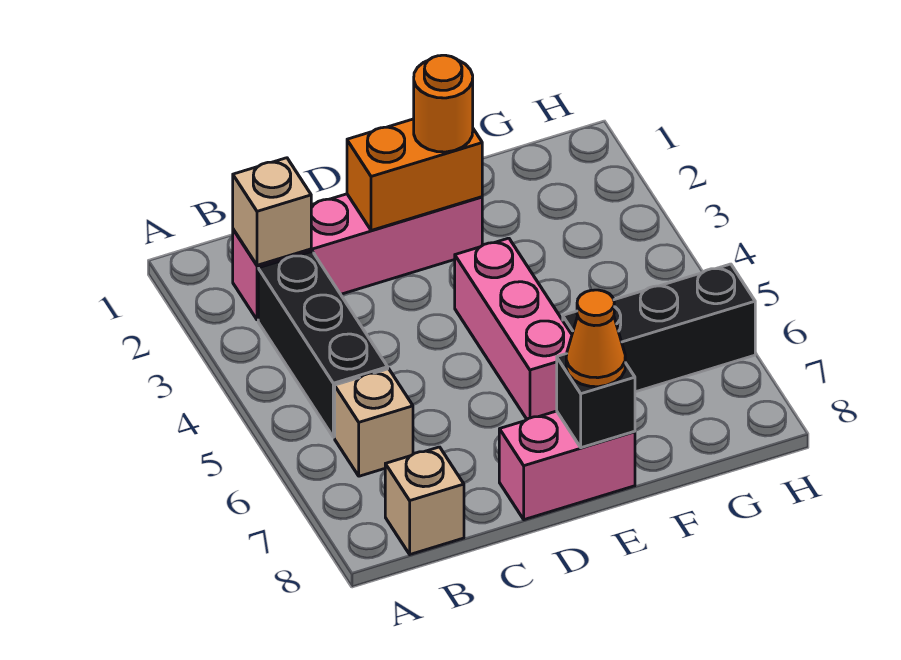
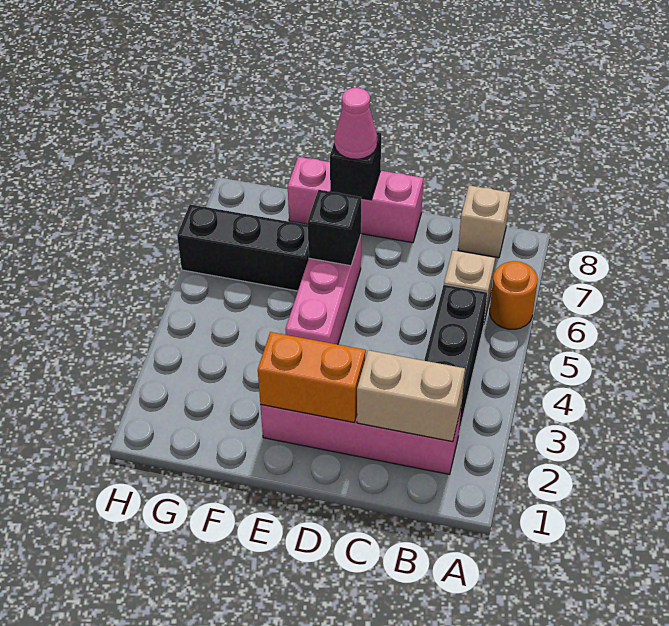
tan brick B2 level 2 -> tan brick B2:C2 level 2
pink brick D8:E8 level 1 -> pink brick D8:F8 level 1
orange round brick E2 level 3 -> orange round brick A6 level 1
none -> black brick E6 level 2
orange cone E8 level 3 -> pink cone E8 level 3

